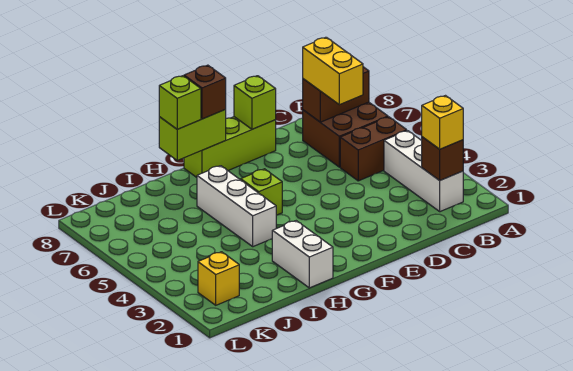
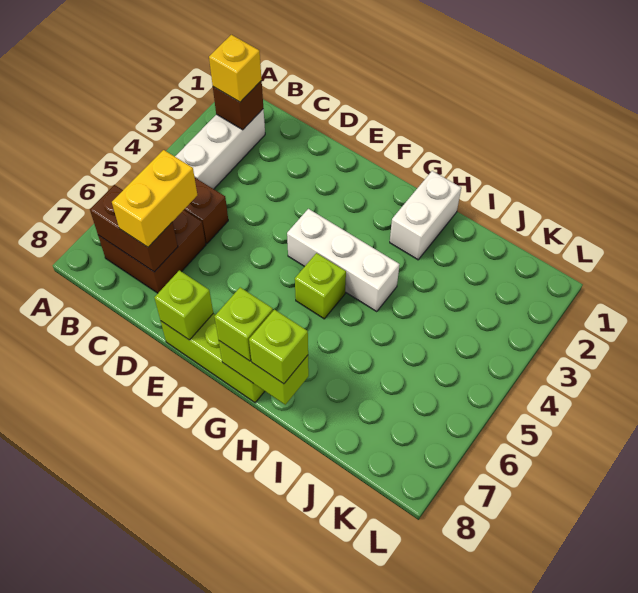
brown brick G8 level 3 -> lime brick G8 level 3
white brick H4:H6 level 1 -> white brick F4:H4 level 1
yellow brick K2 level 1 -> none

